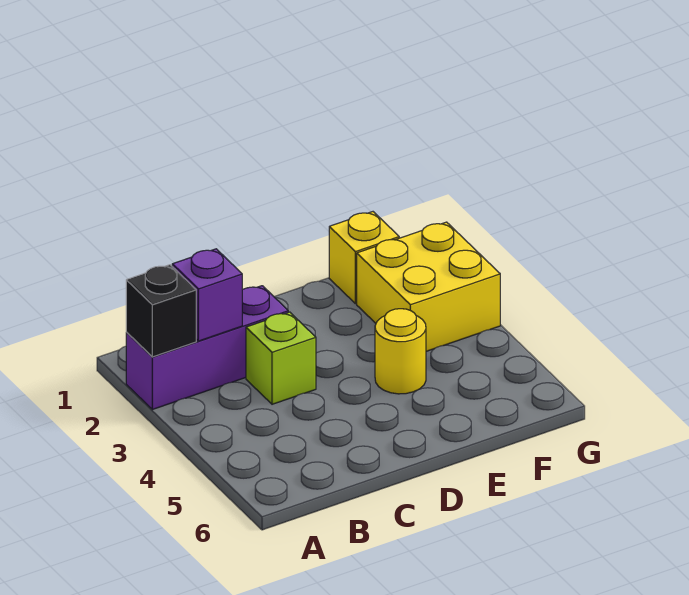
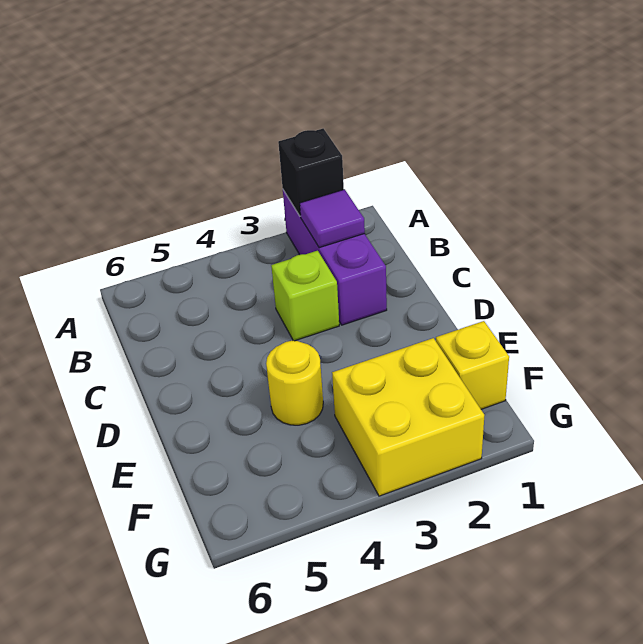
purple brick B2 level 2 -> purple tile B2 level 2

